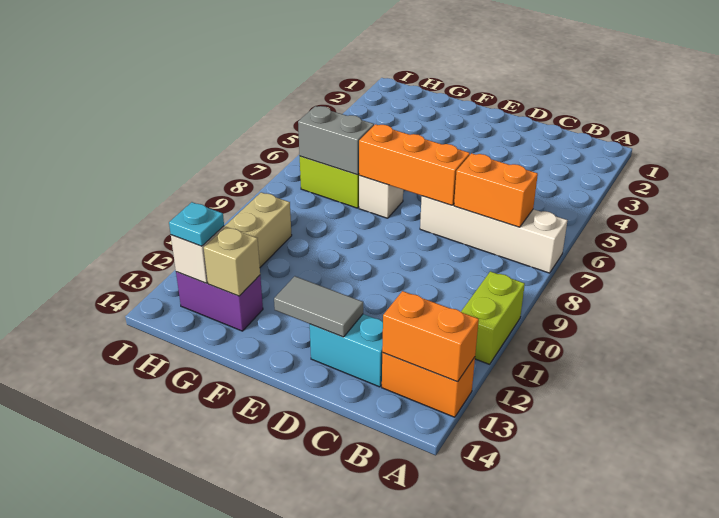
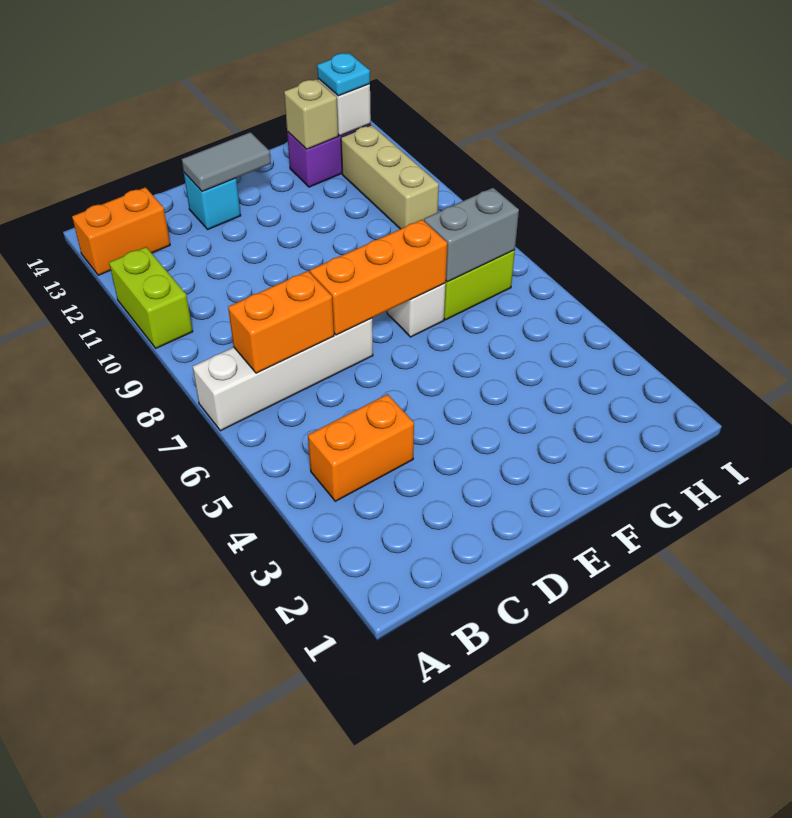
orange brick A13:B13 level 2 -> orange brick B4:C4 level 1
cyan brick C13:D13 level 1 -> cyan brick D13 level 1

